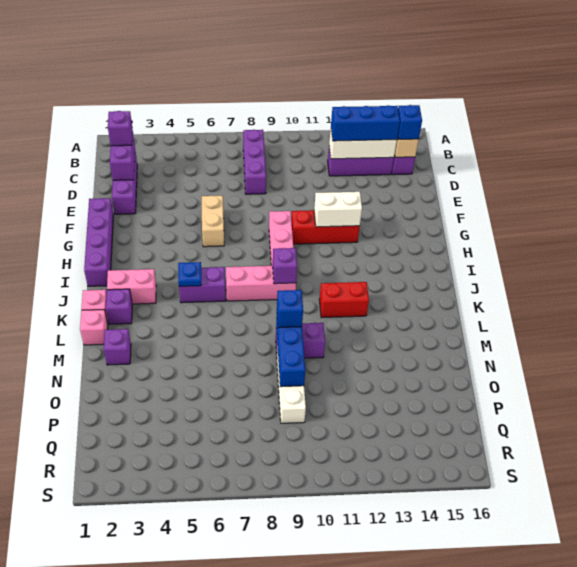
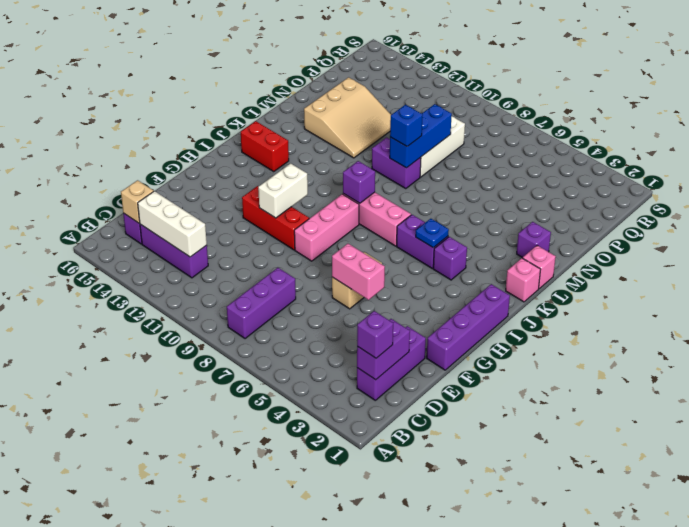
blue brick C12:C14 level 3 -> none
blue brick C15 level 3 -> none
white brick G11:G12 level 2 -> white brick G11:H11 level 2
pink brick J2:J3 level 1 -> pink brick F5:F6 level 2
purple brick K2 level 1 -> purple brick J4 level 1
red brick K11:K12 level 1 -> red brick J14:J15 level 1
none -> tan slope M12:O14 level 1 top 14

